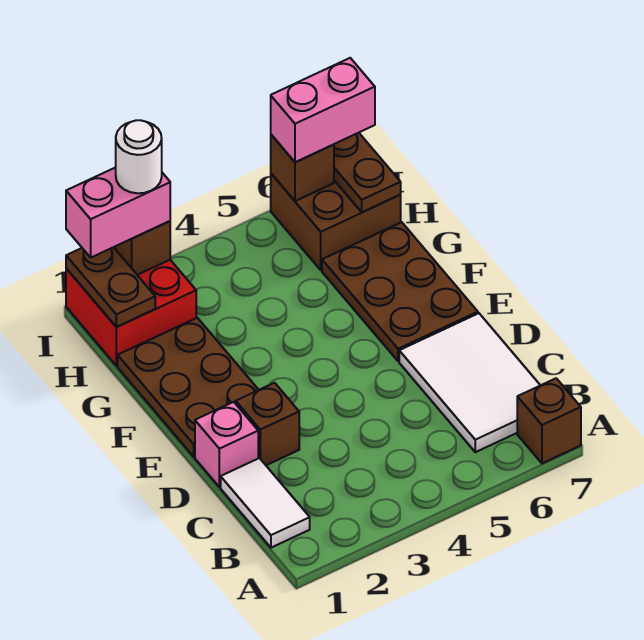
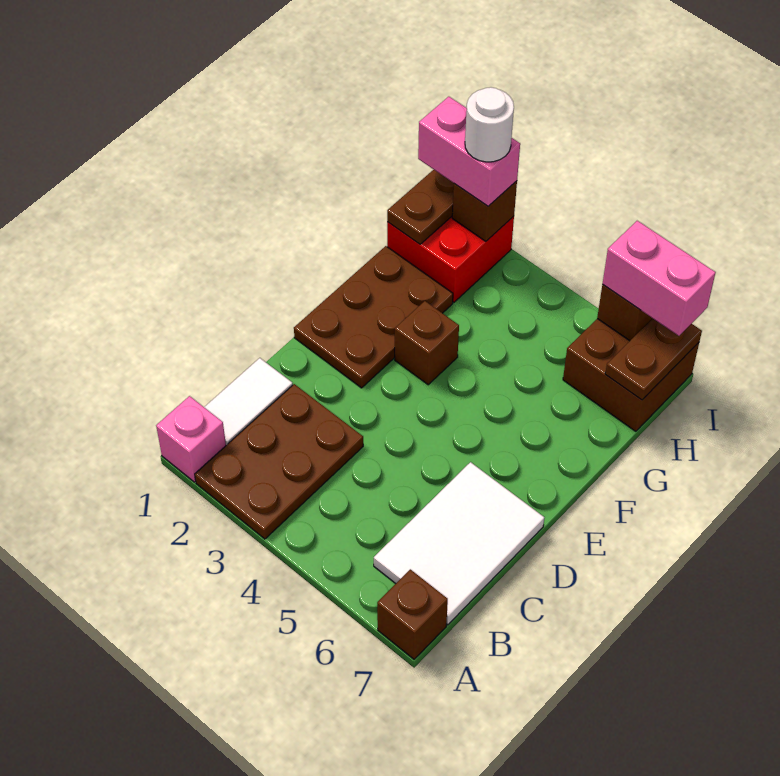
pink brick D1 level 1 -> pink brick A1 level 1
brown brick D2 level 1 -> brown brick F3 level 1
brown plate E6:G7 level 1 -> brown plate A2:C3 level 1

